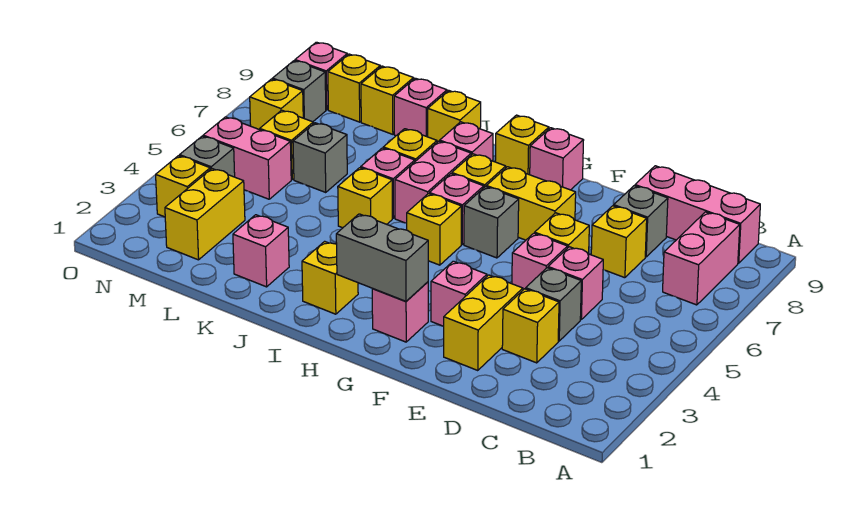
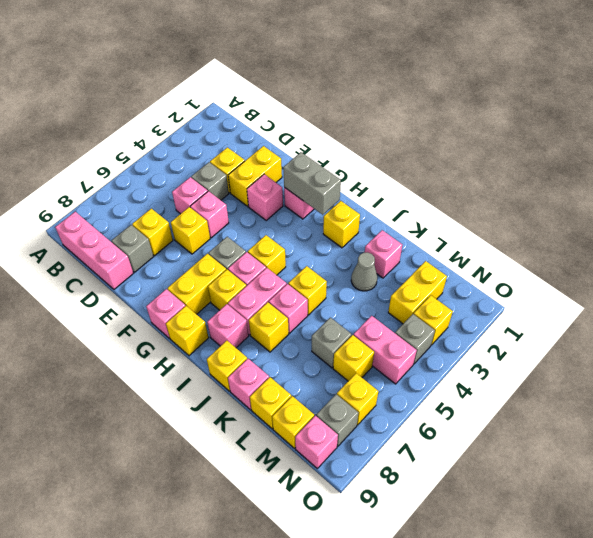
pink brick B7:B8 level 1 -> none
yellow brick F7:G7 level 1 -> yellow brick G7:G8 level 1
none -> grey cone K3 level 1

